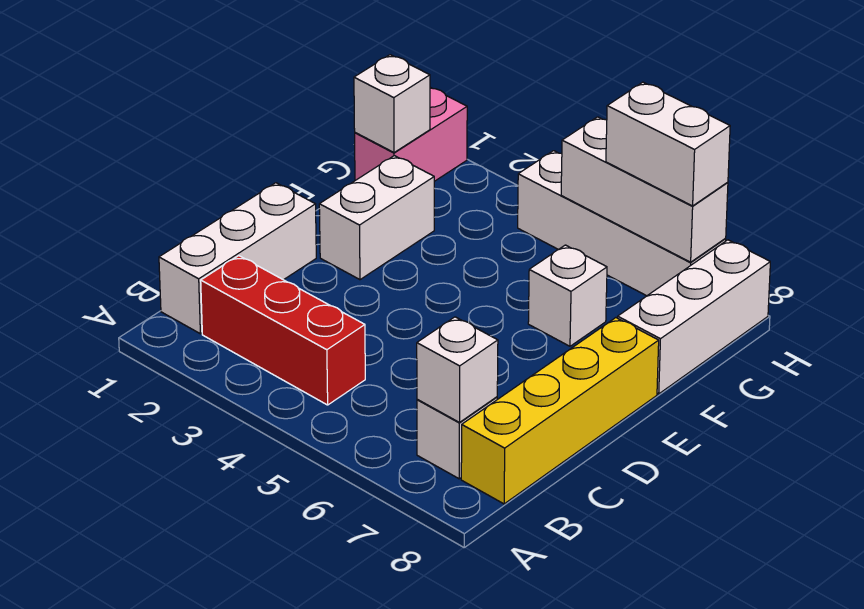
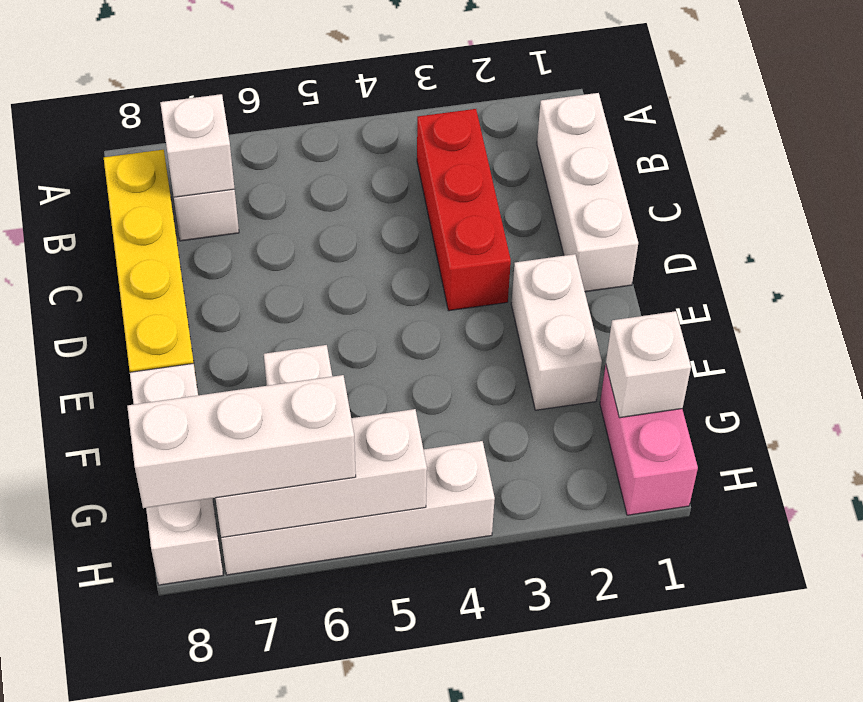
red brick B2:B4 level 1 -> red brick B3:D3 level 1
white brick H6:H7 level 3 -> white brick H6:H8 level 3

